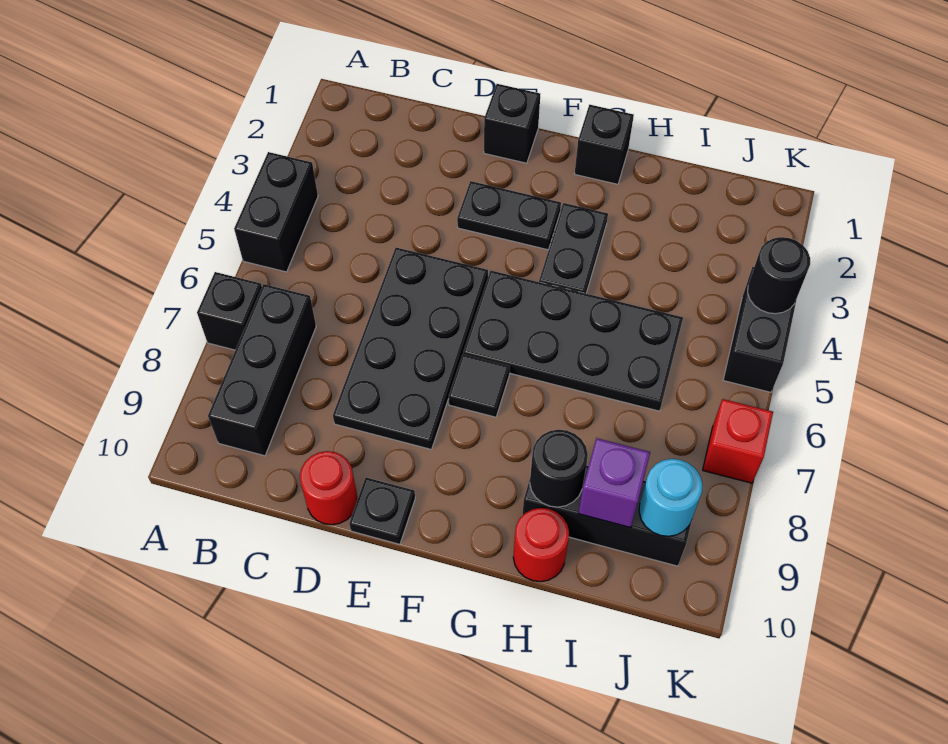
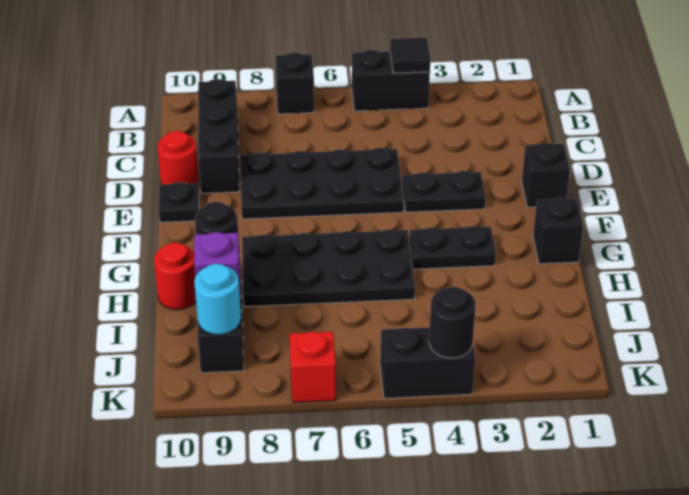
black brick B7:B9 level 1 -> black brick B9:D9 level 1
black plate E3:F3 level 1 -> black plate E3:E4 level 1
black plate F5:I6 level 1 -> black plate G5:H8 level 1
black tile F7 level 1 -> black tile A4 level 2

